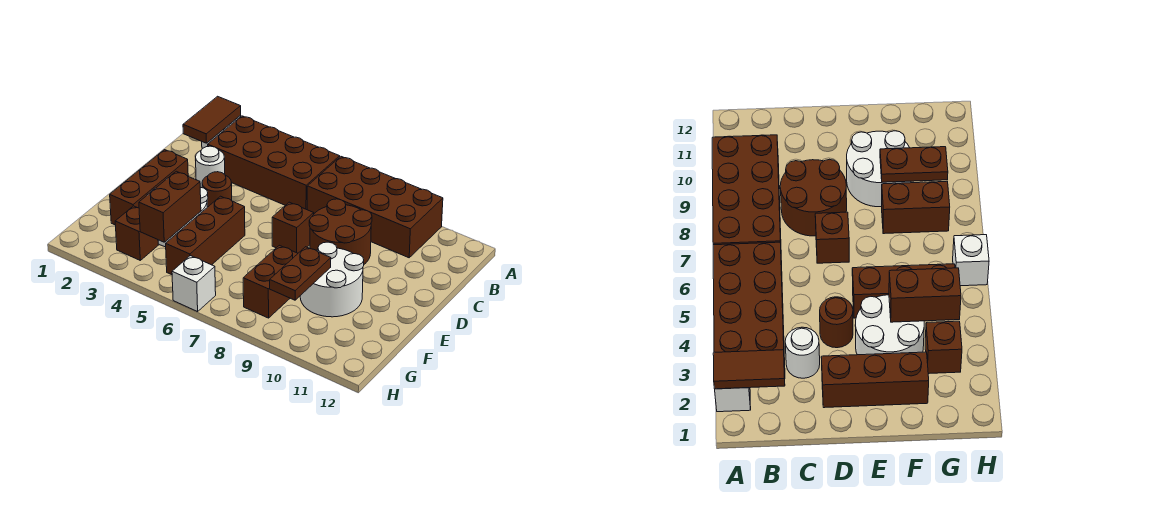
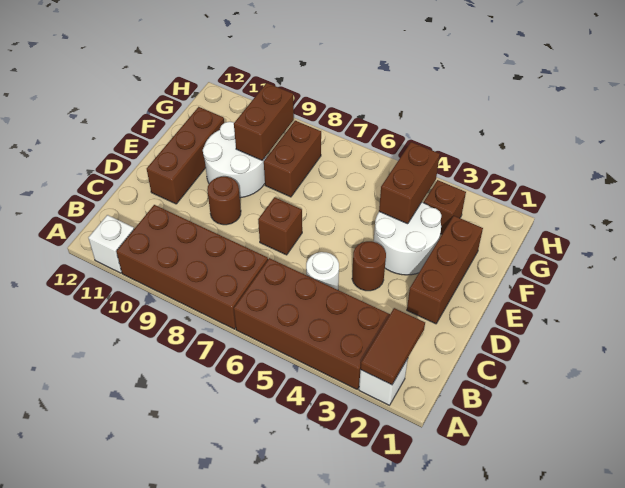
white round brick C3 level 1 -> white round brick C5 level 1
brown round brick C8:D9 level 1 -> brown round brick D9 level 1
brown brick E5:G5 level 1 -> brown brick D11:F11 level 1
brown plate F9:G9 level 2 -> brown brick F9:G9 level 2
white brick H6 level 1 -> white brick A11 level 1

